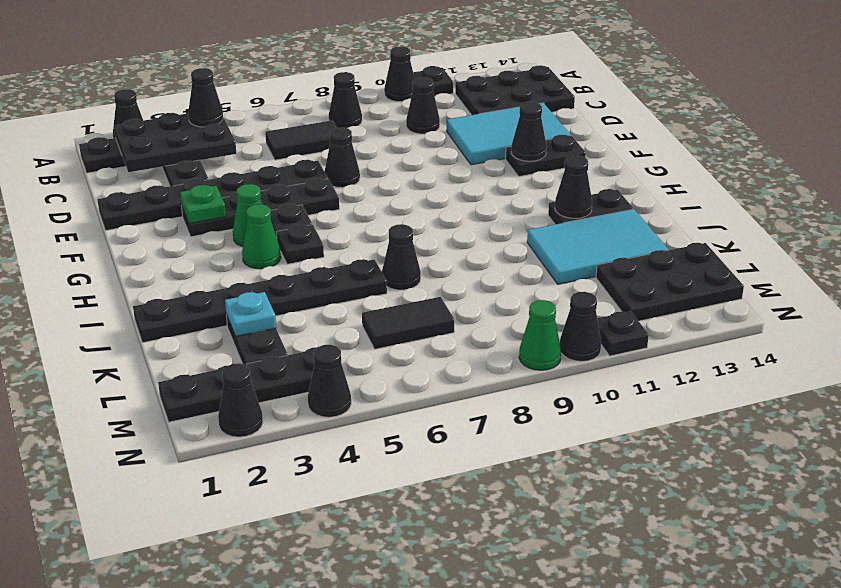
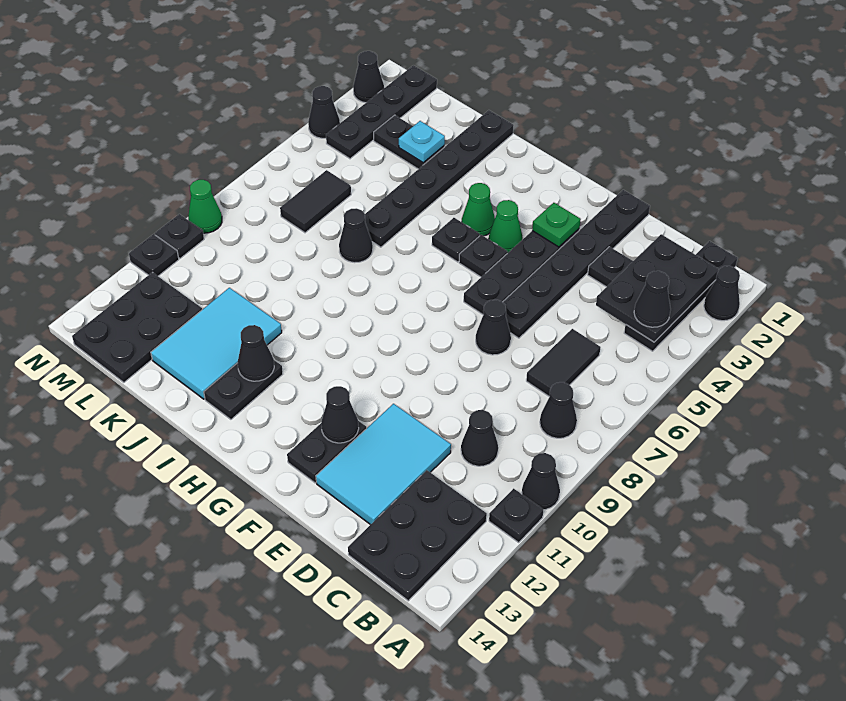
black cone N10 level 1 -> black plate N10 level 1

